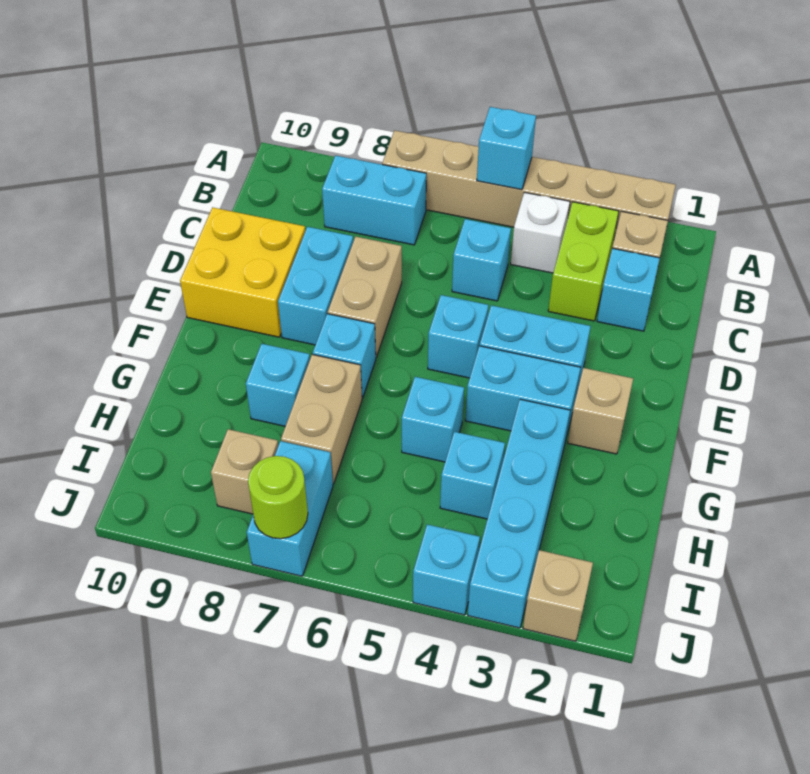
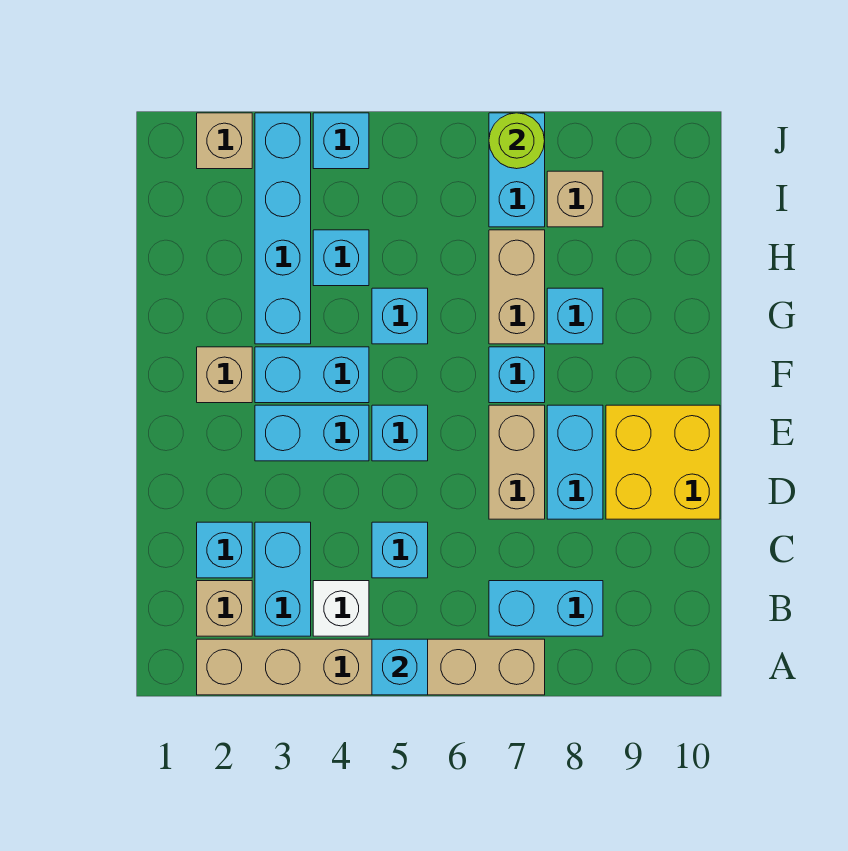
lime brick B3:C3 level 1 -> cyan brick B3:C3 level 1

